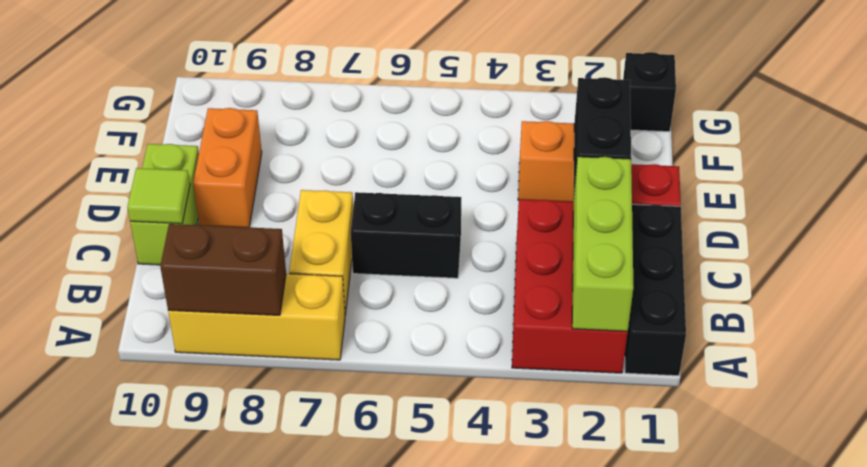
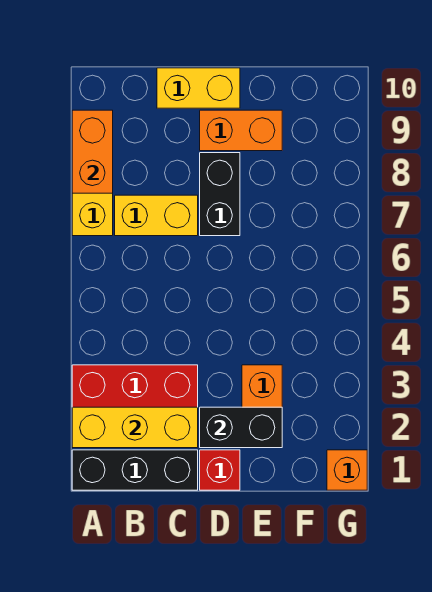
lime brick A2:C2 level 2 -> yellow brick A2:C2 level 2
brown brick A8:A9 level 2 -> orange brick A8:A9 level 2
black brick C5:C6 level 1 -> black brick D7:D8 level 1
lime brick C10:D10 level 1 -> yellow brick C10:D10 level 1
lime tile C10 level 2 -> none
black brick G1 level 1 -> orange brick G1 level 1

